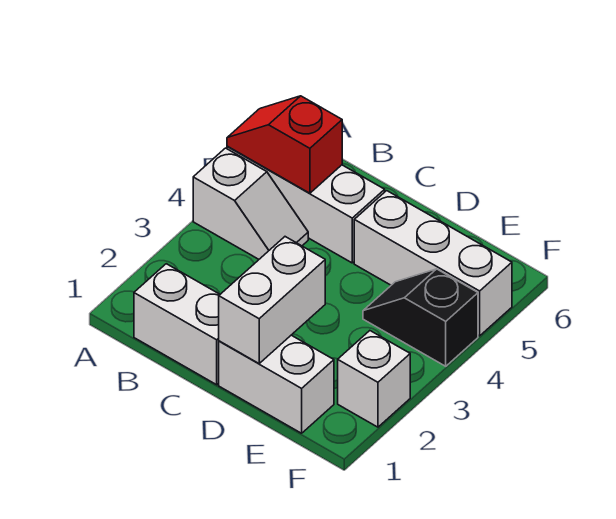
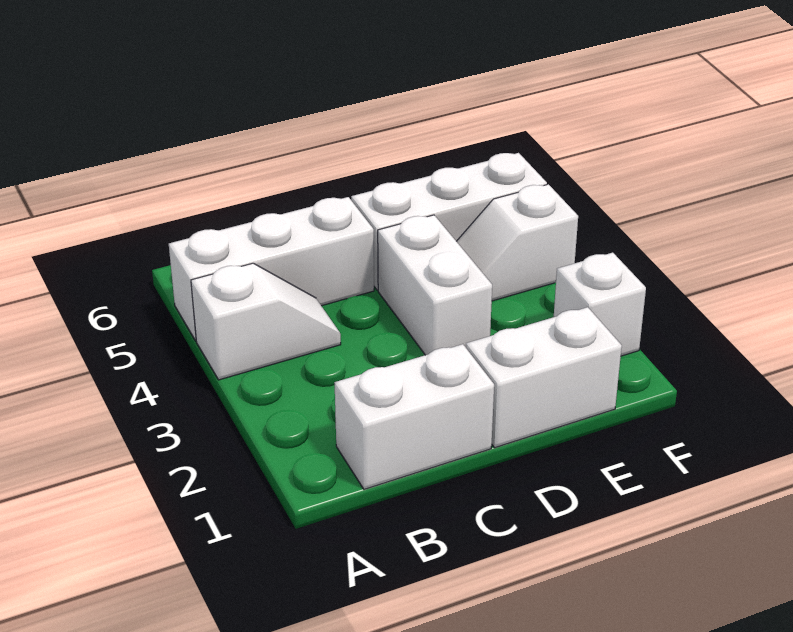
red slope A5:B5 level 2 top B -> none
white brick D1:D2 level 2 -> white brick D3:D4 level 1
black slope E4:F4 level 1 top F -> white slope E4:F4 level 1 top F

